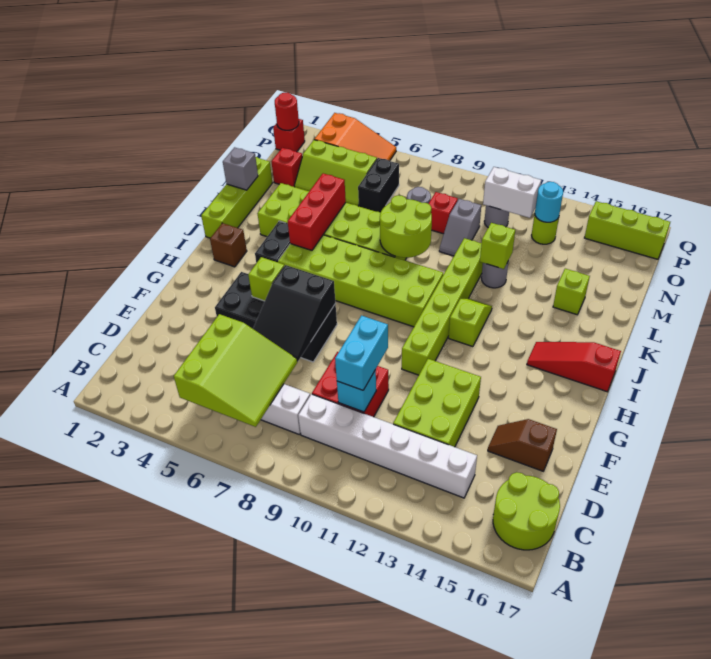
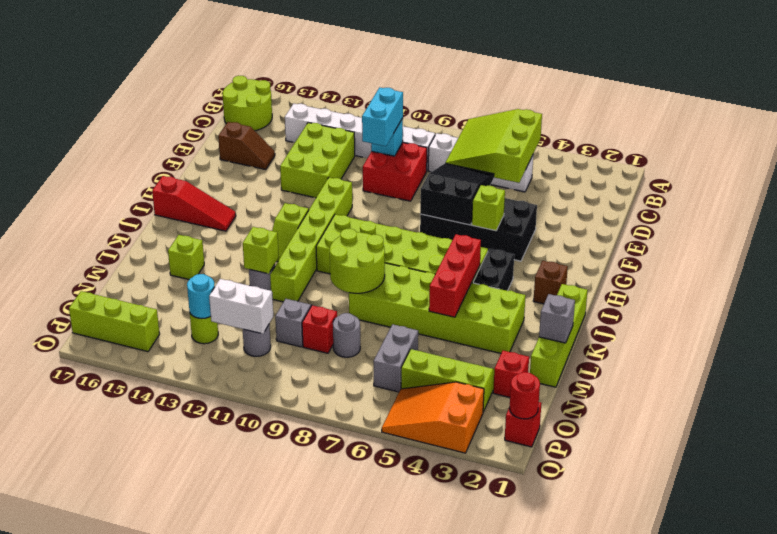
black brick N6:O6 level 1 -> grey brick N6:O6 level 1

